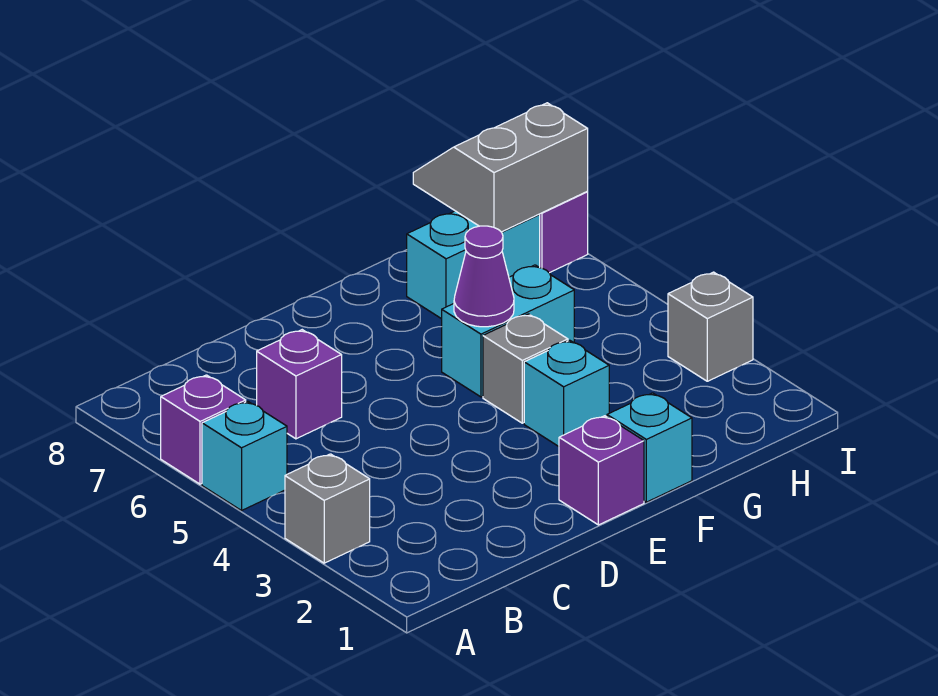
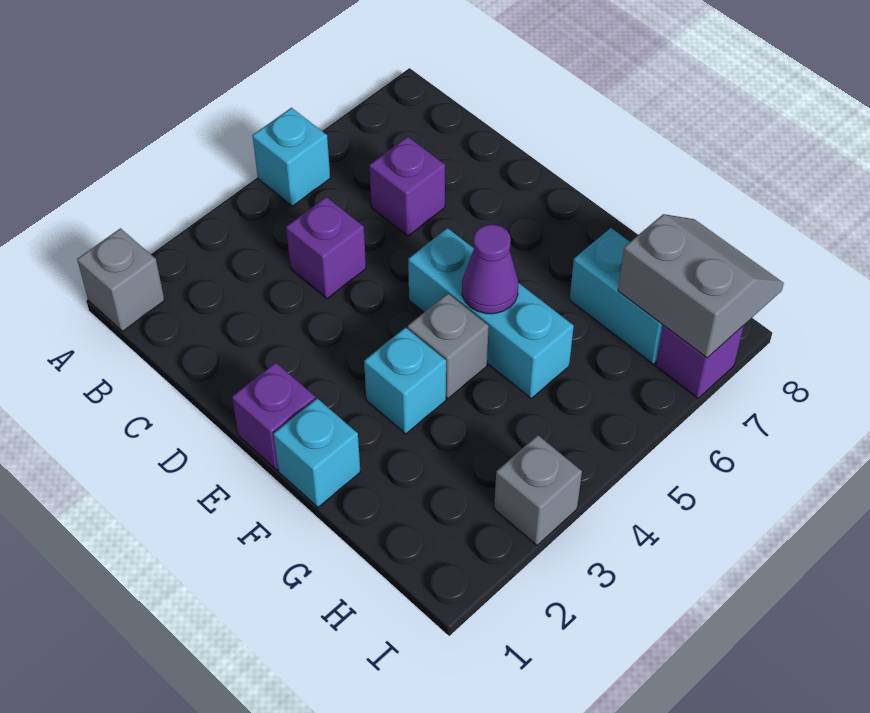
grey brick A3 level 1 -> grey brick A1 level 1
purple brick A6 level 1 -> purple brick C4 level 1
cyan brick F5:G5 level 1 -> cyan brick E5:G5 level 1

